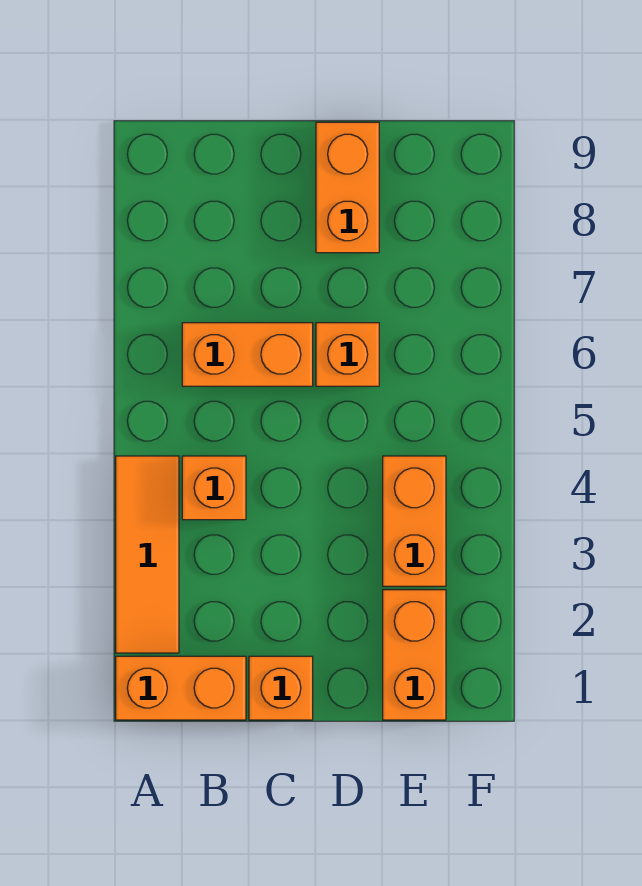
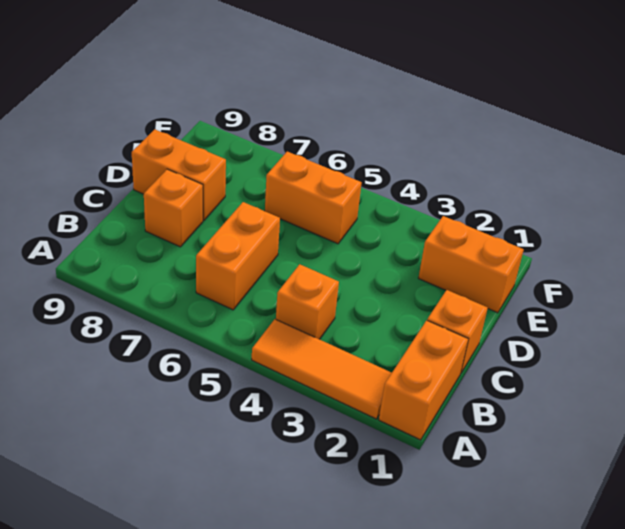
orange brick D6 level 1 -> orange brick C8 level 1
orange brick E3:E4 level 1 -> orange brick E5:E6 level 1

